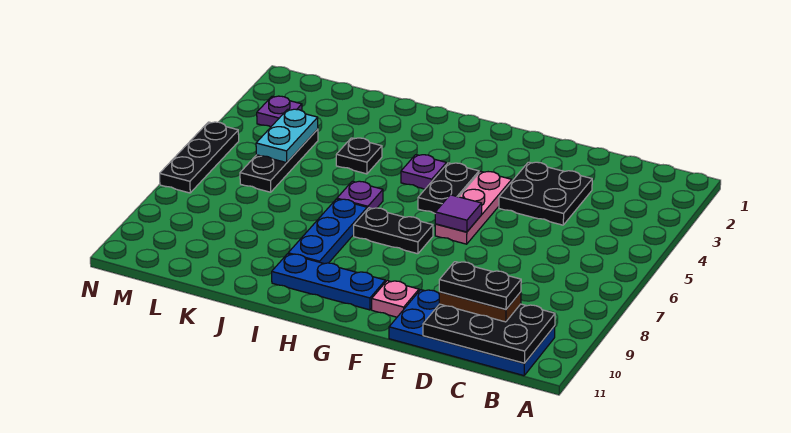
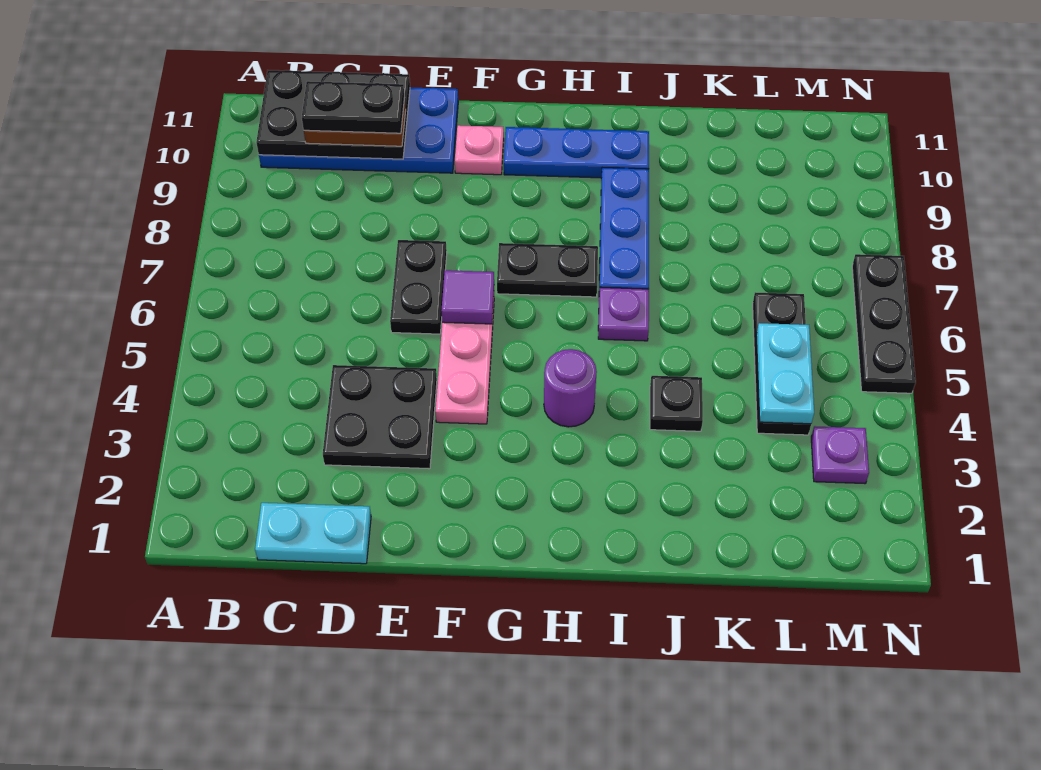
none -> cyan plate C1:D1 level 1
black plate G4:G5 level 1 -> black plate E6:E7 level 1
purple plate H4 level 1 -> purple round brick H4 level 1

